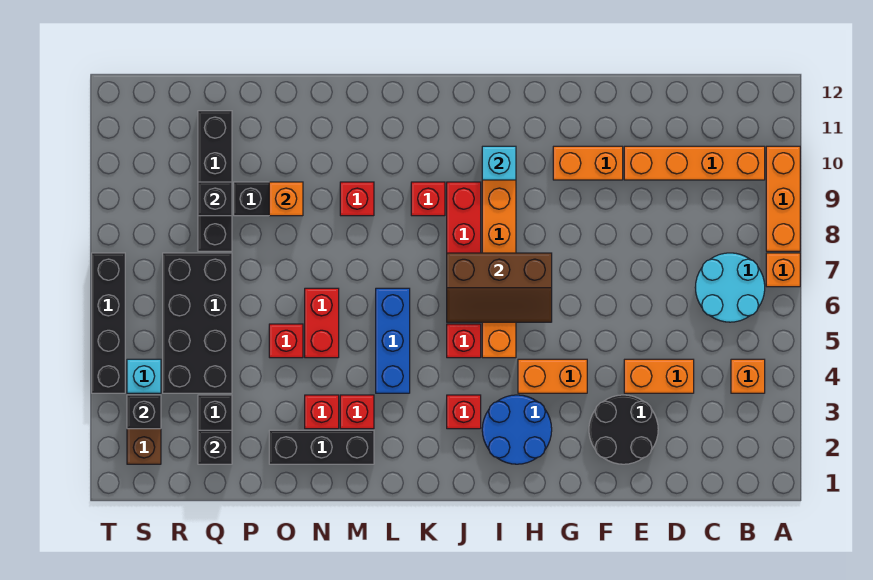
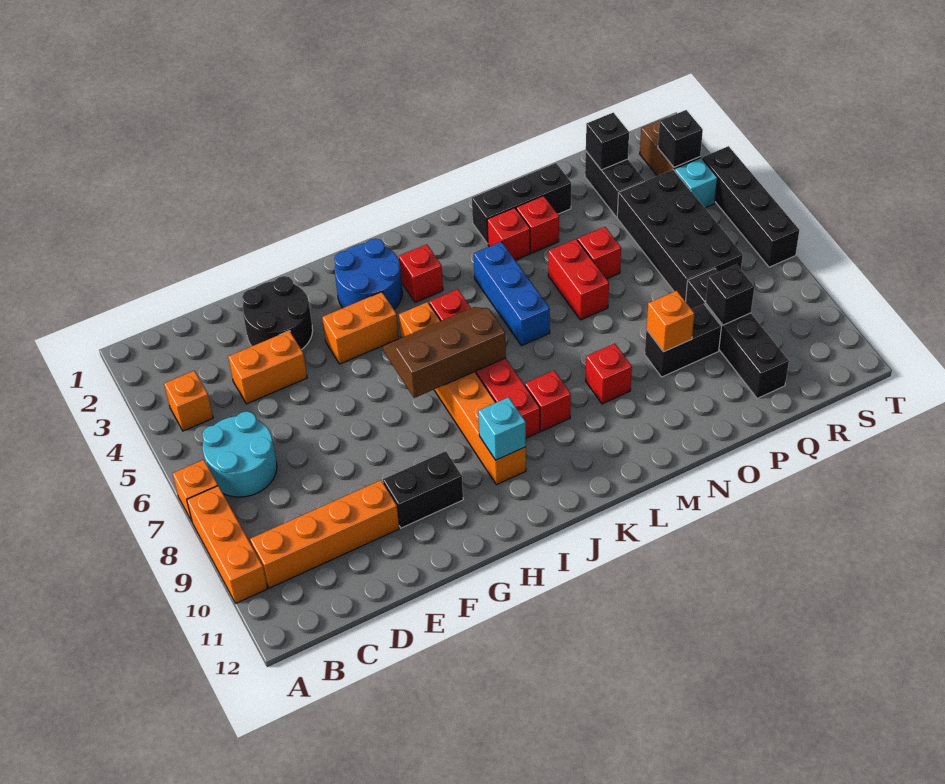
orange brick F10:G10 level 1 -> black brick F10:G10 level 1

